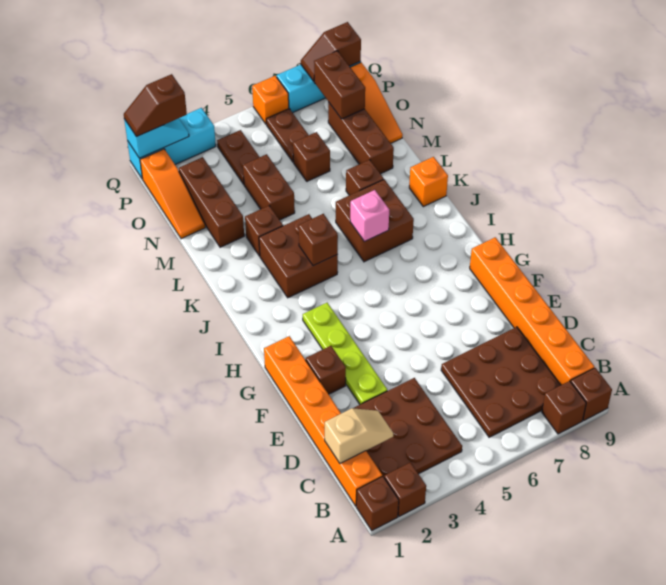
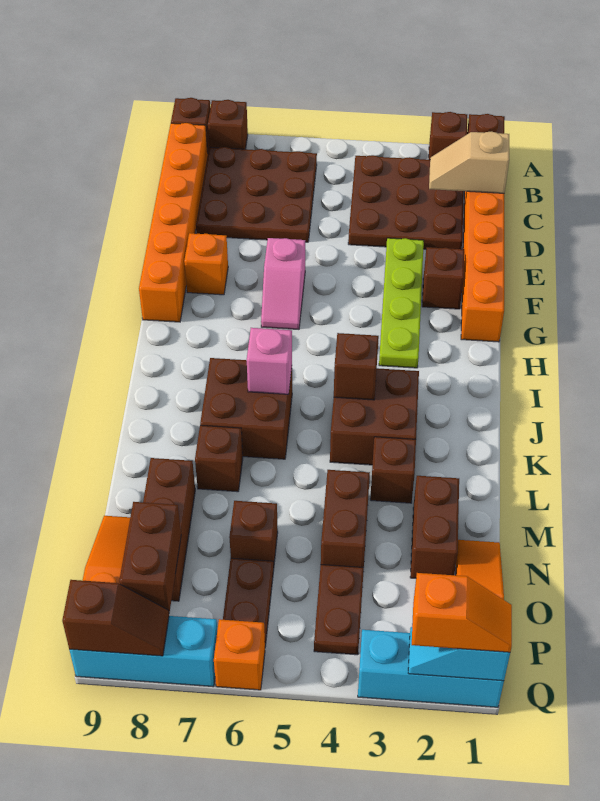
none -> pink slope F6:G6 level 1 top F
orange brick K9 level 1 -> orange brick F8 level 1
brown brick M2:O2 level 1 -> brown brick M2:N2 level 1
brown slope Q1:Q2 level 3 top 2 -> orange slope Q1:Q2 level 3 top 2

